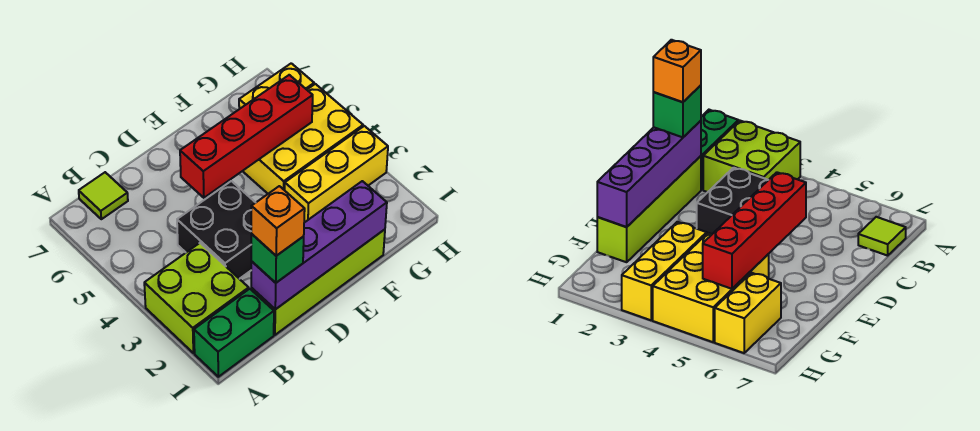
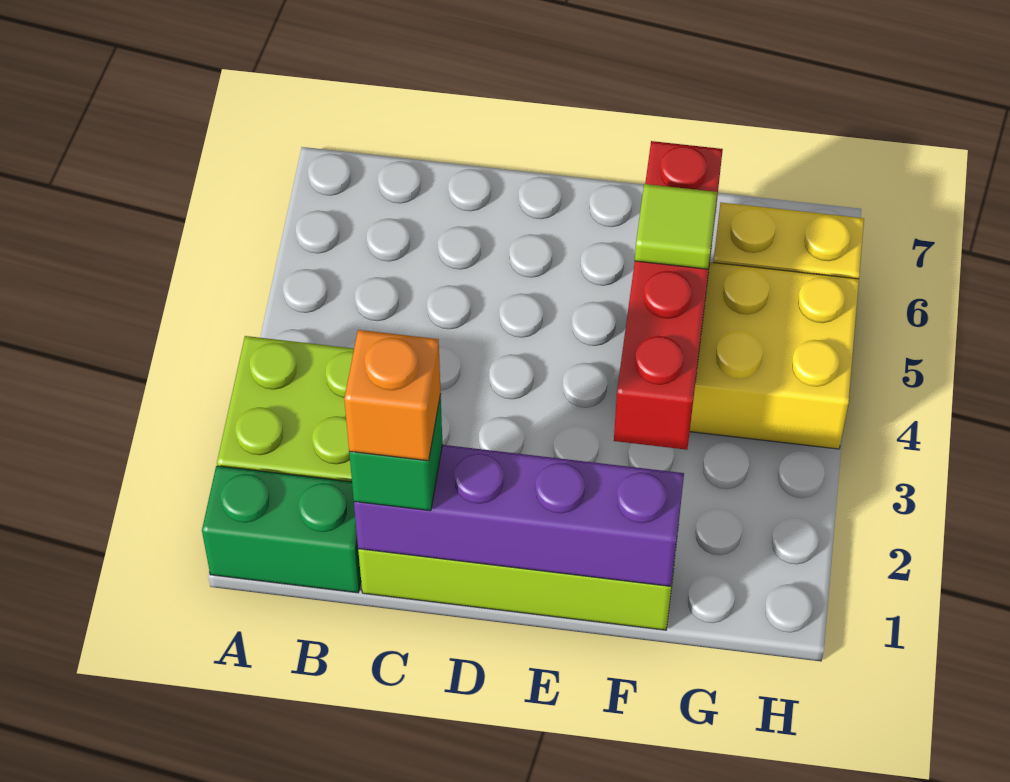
lime tile B7 level 1 -> lime tile F5 level 3
black brick C3:D4 level 1 -> none
red brick D5:G5 level 2 -> red brick F3:F6 level 2
yellow brick F3:H3 level 1 -> none

